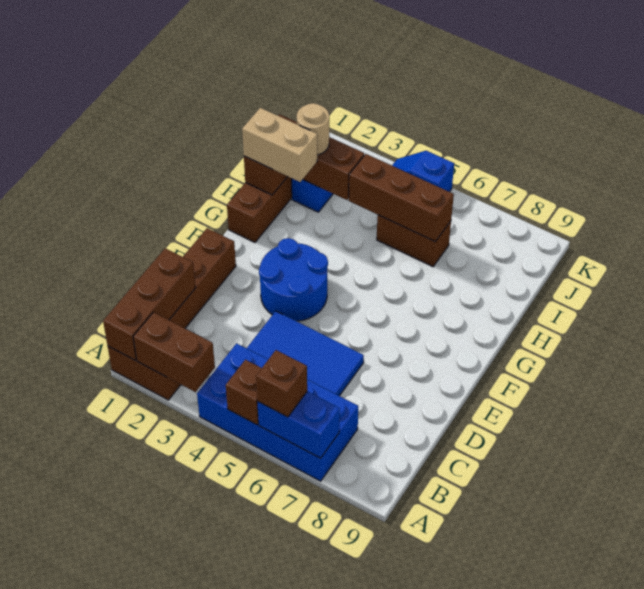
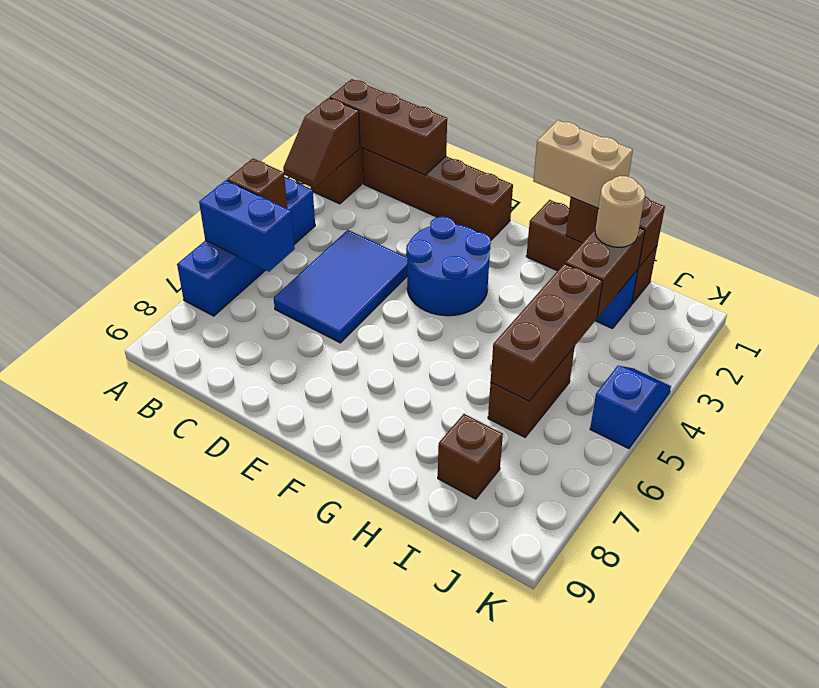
brown brick A2:A3 level 2 -> brown slope A2:A3 level 2 top 2
blue brick A4:B7 level 1 -> blue brick A4:A7 level 1
blue brick A6:A7 level 2 -> blue brick A6:B6 level 2
brown brick A6 level 3 -> brown brick I8 level 1
tan brick H1:H2 level 3 -> tan brick G1:H1 level 3

